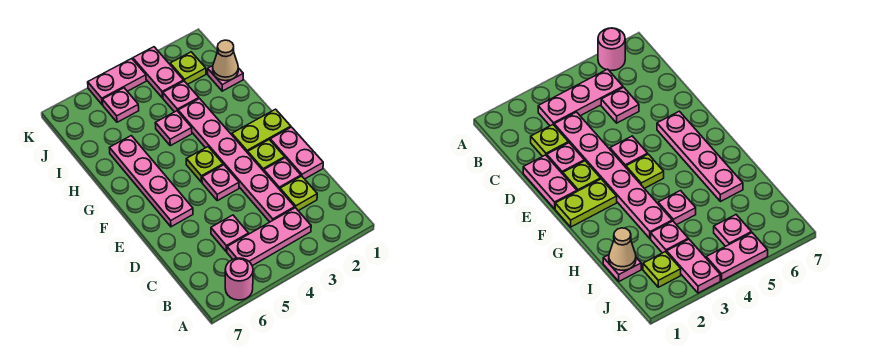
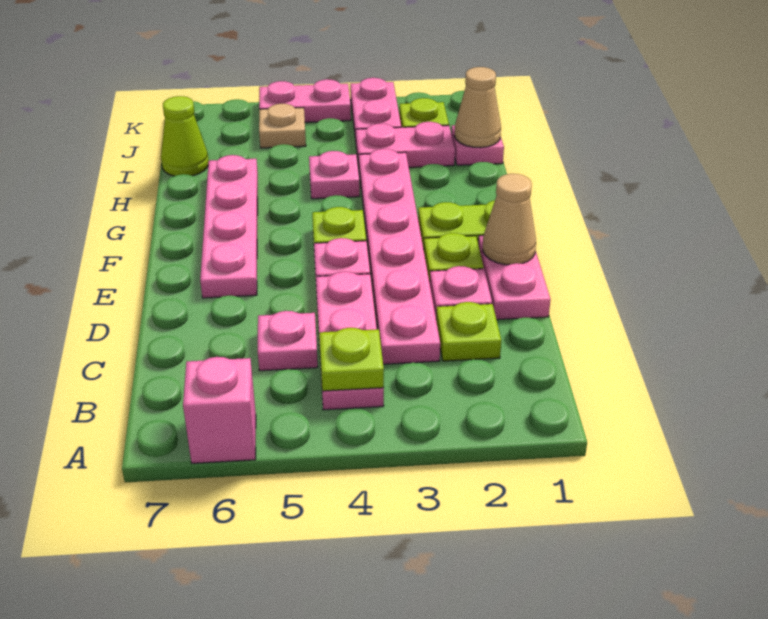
pink round brick A6 level 1 -> pink brick A6 level 1
pink plate B3:B5 level 1 -> pink plate B4:D4 level 1
none -> lime plate B4 level 2
none -> tan cone E1 level 2
pink plate I3 level 1 -> pink plate I2:I3 level 1
none -> lime cone I7 level 1
pink plate J5 level 1 -> tan plate J5 level 1

